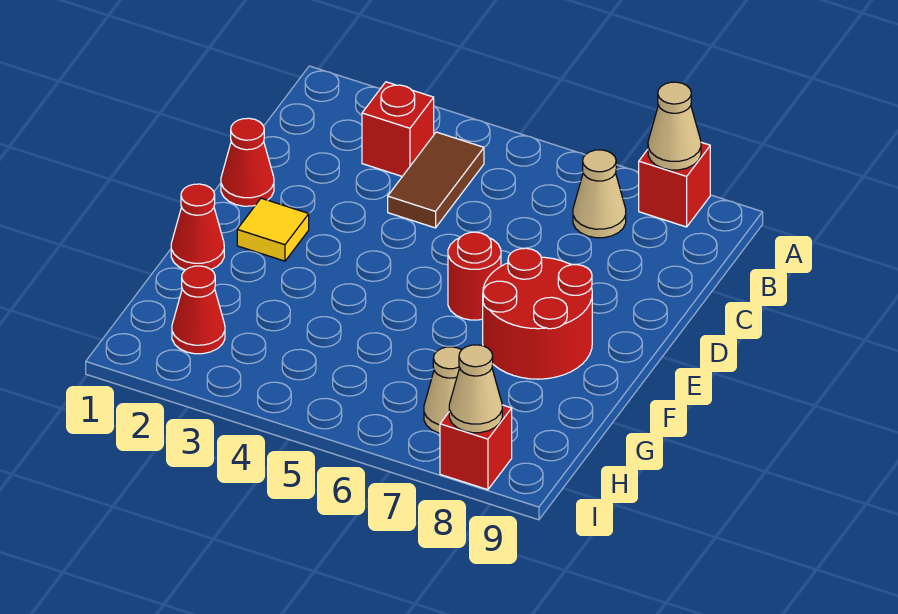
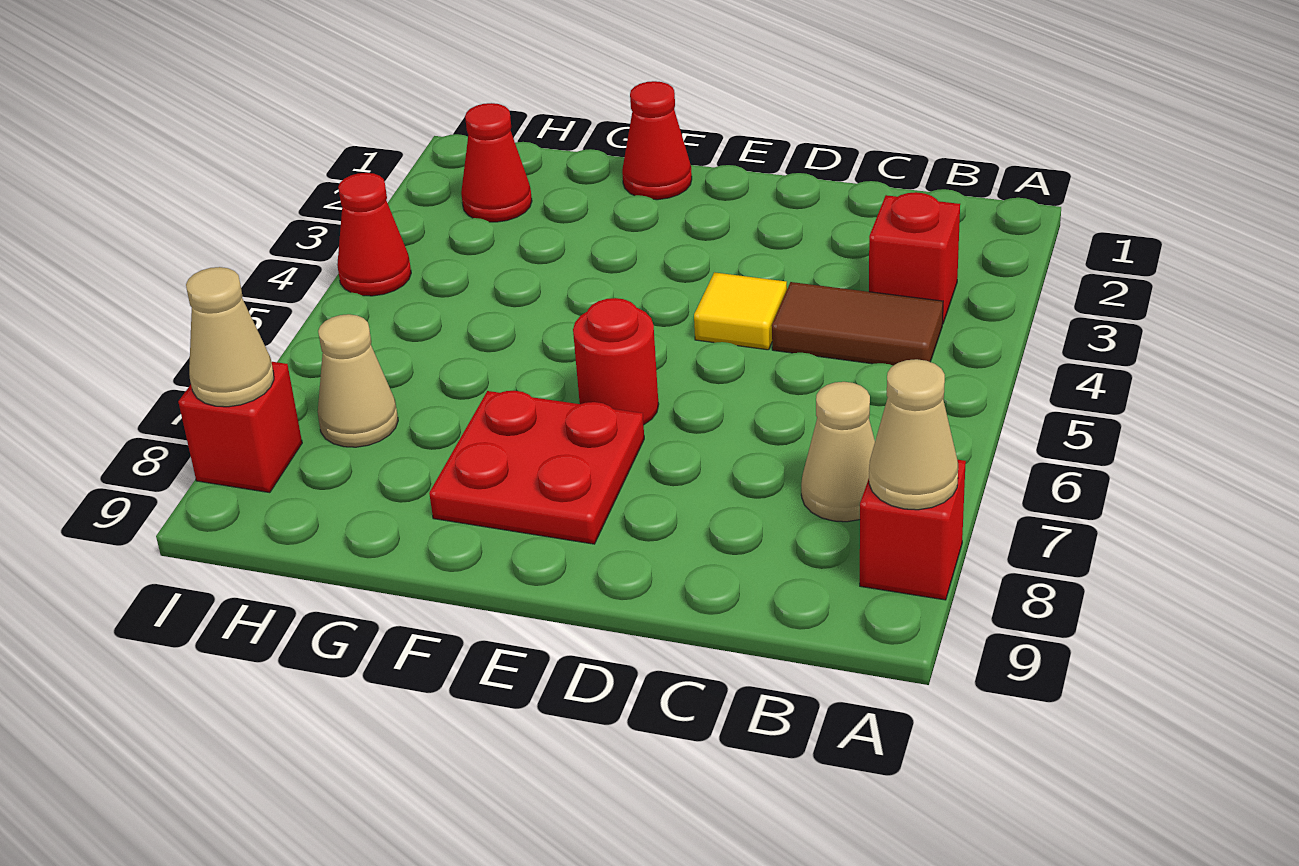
red cone D1 level 1 -> red cone I4 level 1
yellow tile E2 level 1 -> yellow tile D4 level 1
red round brick E7:F8 level 1 -> red plate E7:F8 level 1

